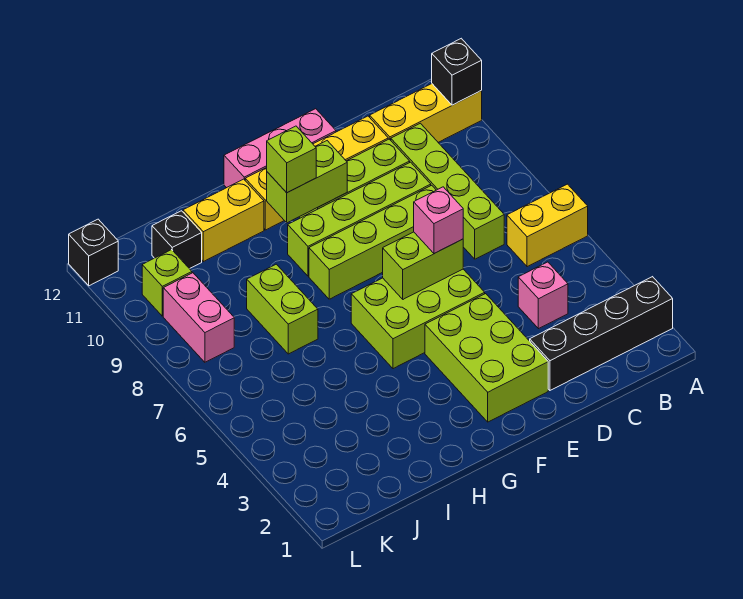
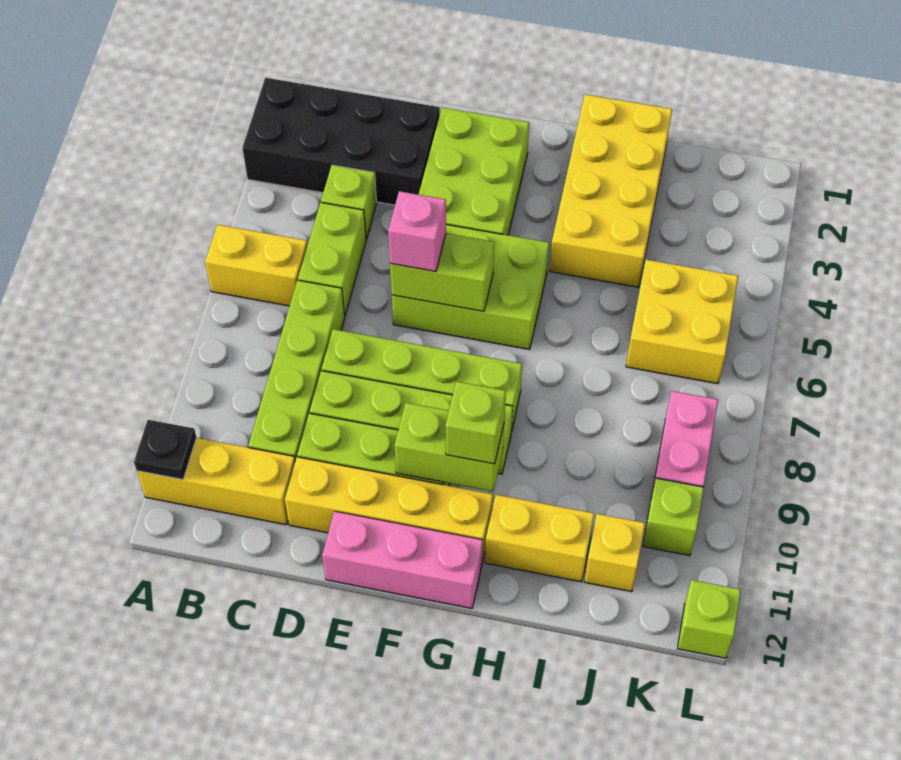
black brick A2:D2 level 1 -> black brick A2:D3 level 1
black brick A11 level 2 -> black plate A11 level 2
pink brick C4 level 1 -> lime brick C4 level 1
none -> yellow brick H1:I4 level 1
lime brick I7:I8 level 1 -> lime brick C5:C6 level 1
none -> yellow brick J5:K6 level 1
black brick J11 level 1 -> yellow brick J11 level 1
black brick L12 level 1 -> lime brick L12 level 1

